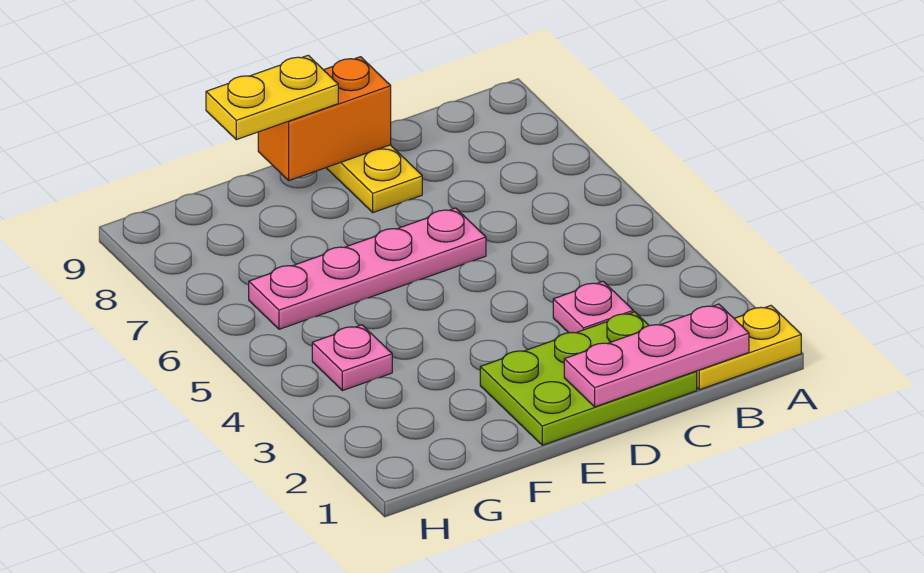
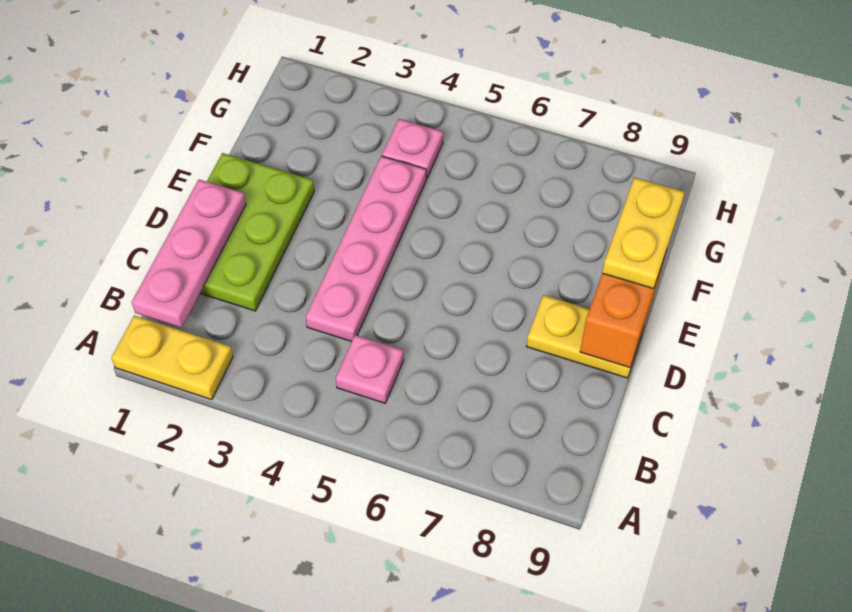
yellow plate A1:B1 level 1 -> yellow plate A1:A2 level 1
pink plate C3 level 1 -> pink plate B5 level 1
pink plate D6:G6 level 1 -> pink plate C4:F4 level 1

